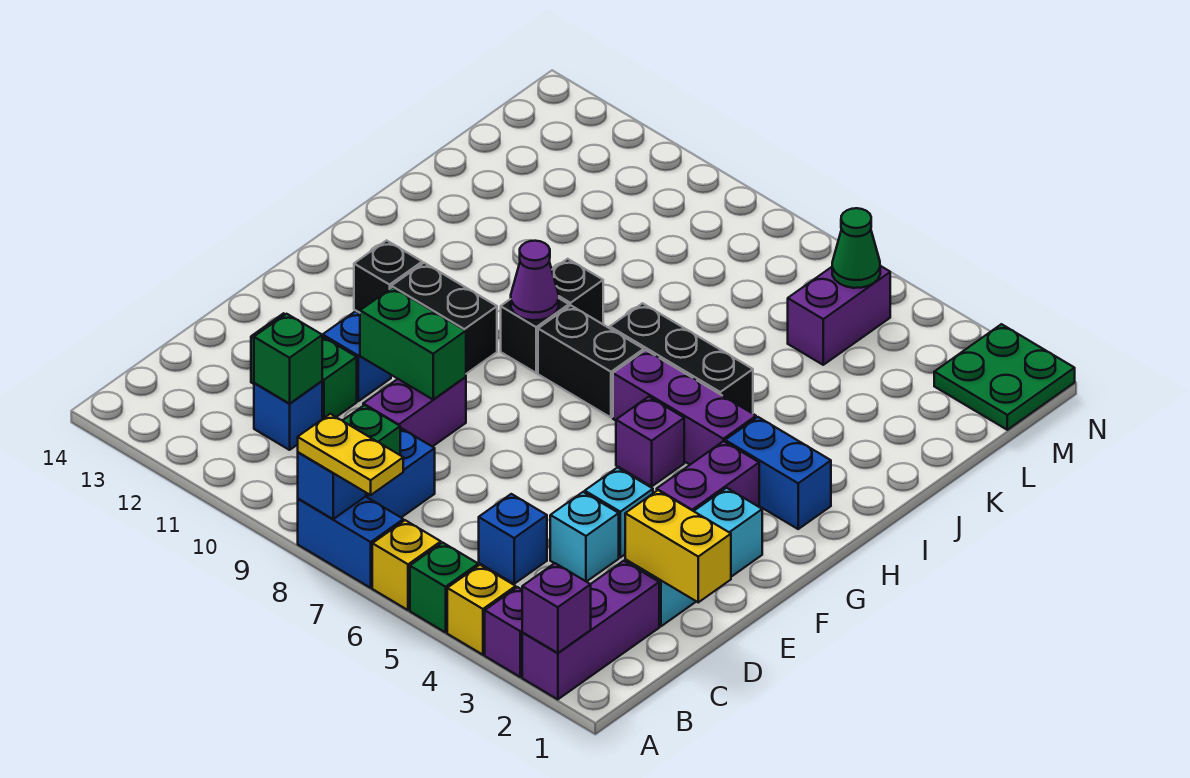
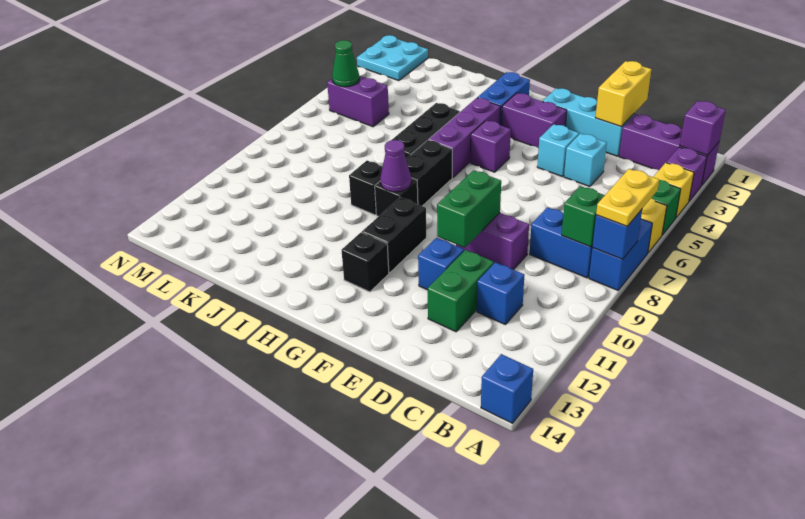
blue brick C5 level 1 -> blue brick A14 level 1
green brick C11 level 2 -> none
green plate M1:N2 level 1 -> cyan plate M1:N2 level 1

